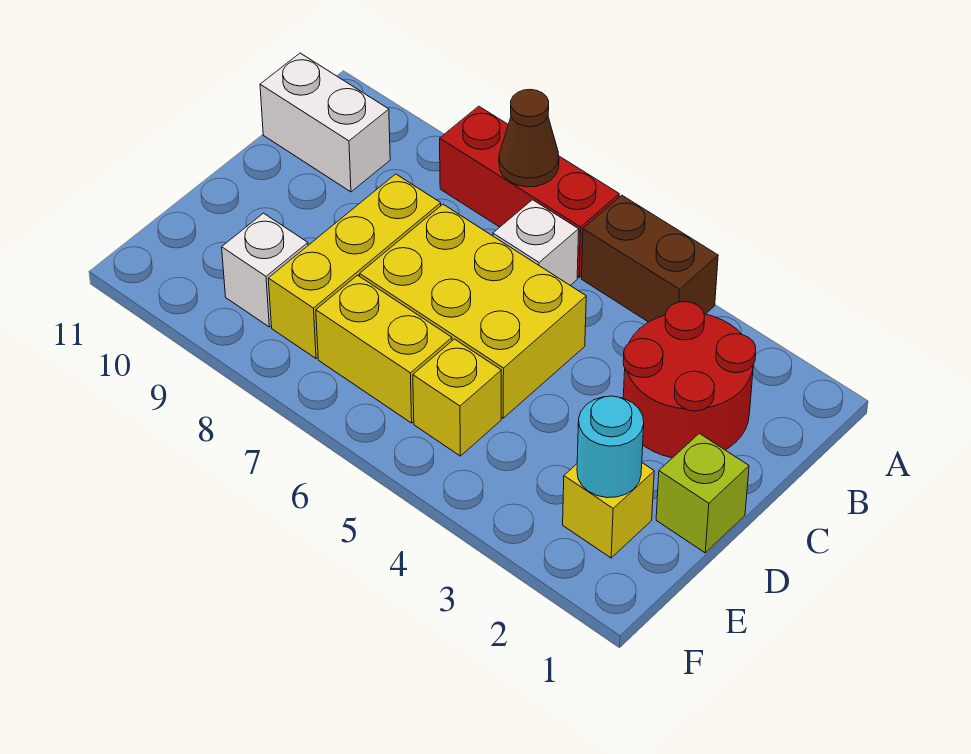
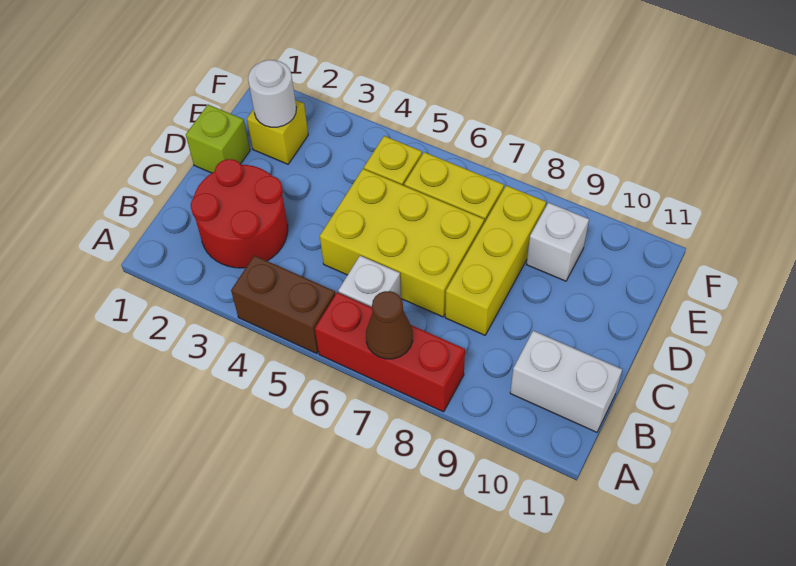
cyan round brick E2 level 2 -> white round brick E2 level 2

